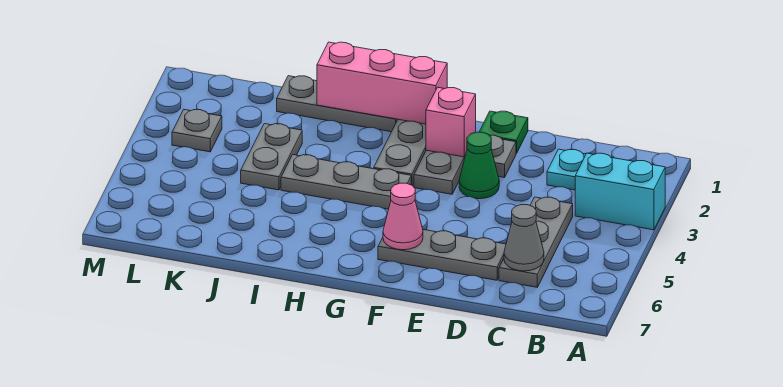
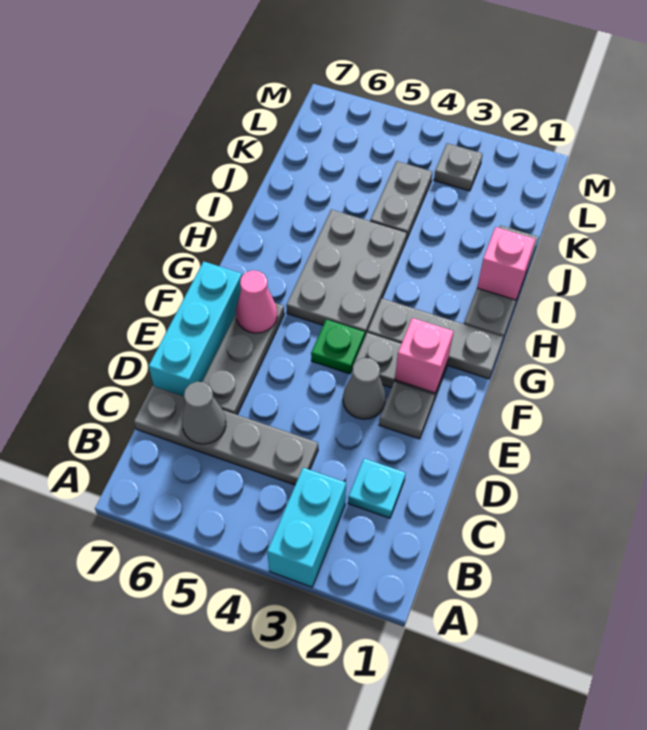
grey plate C4:C6 level 1 -> grey plate C4:C7 level 1
none -> cyan brick D7:F7 level 1
green plate E1 level 1 -> green plate F4 level 1
green cone E3 level 1 -> grey cone E3 level 1
pink brick G1:I1 level 2 -> pink brick I1 level 2
grey plate G4:I4 level 1 -> grey plate G4:I5 level 1
grey plate J3:J4 level 1 -> grey plate J4:K4 level 1

